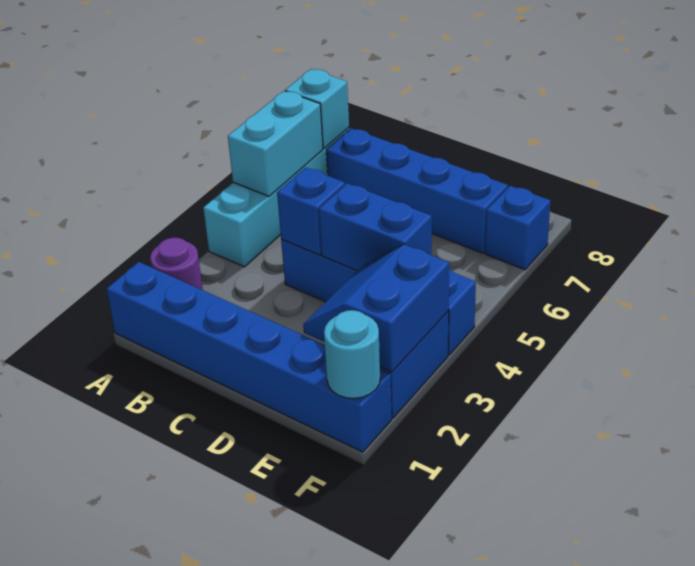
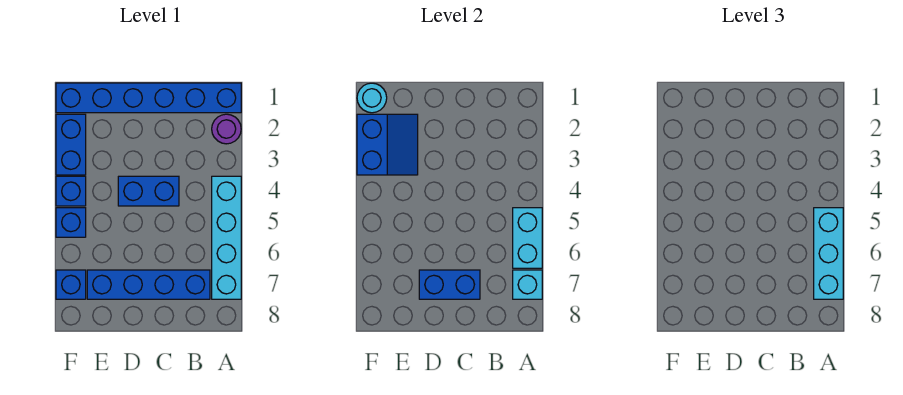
none -> cyan brick A5:A7 level 3
blue brick C4 level 2 -> blue brick F5 level 1
blue brick D4:E4 level 2 -> blue brick C7:D7 level 2

